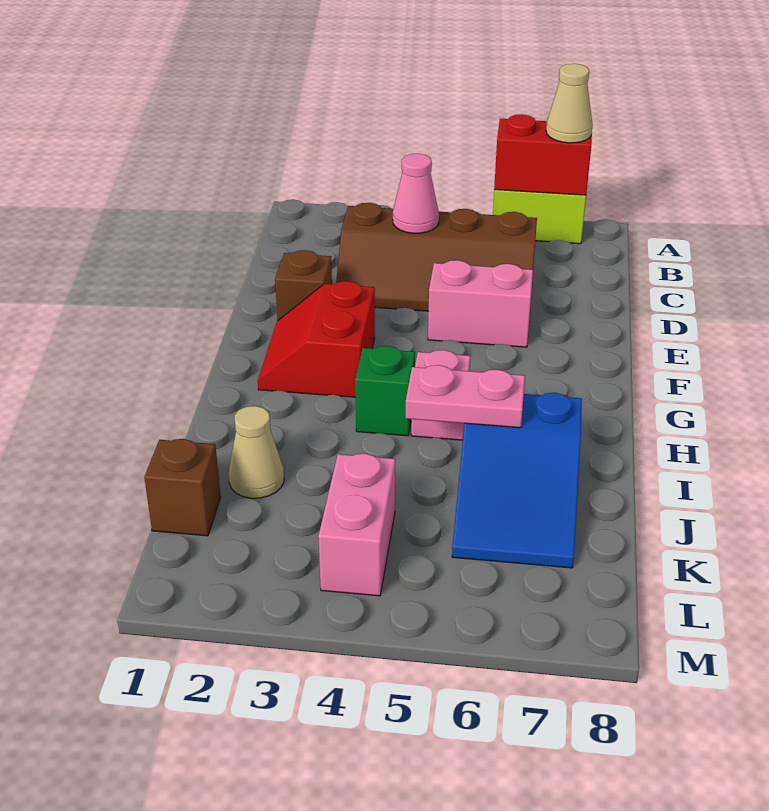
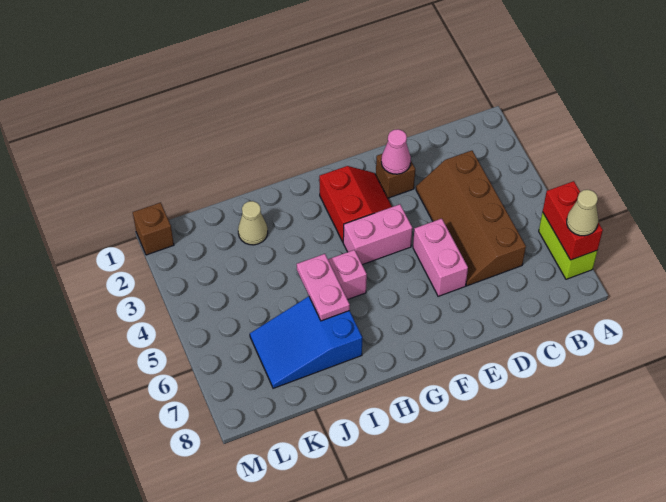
pink cone C4 level 2 -> pink cone E2 level 2
red slope F2:G3 level 1 top 3 -> red slope F2:G3 level 1 top G
green brick H4 level 1 -> none
brown brick K1 level 1 -> brown brick M1 level 1
pink brick K4:L4 level 1 -> pink brick F4:G4 level 1

